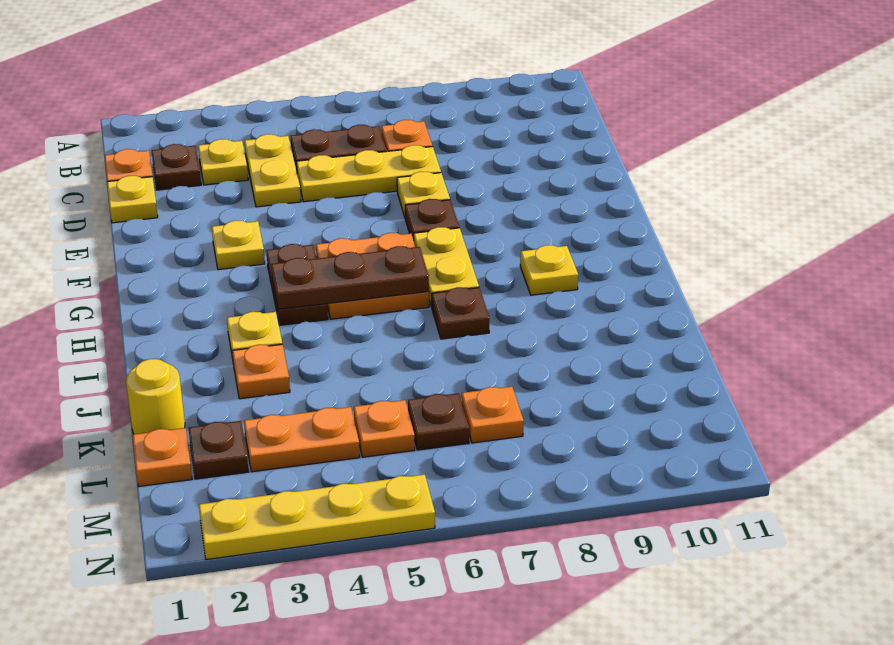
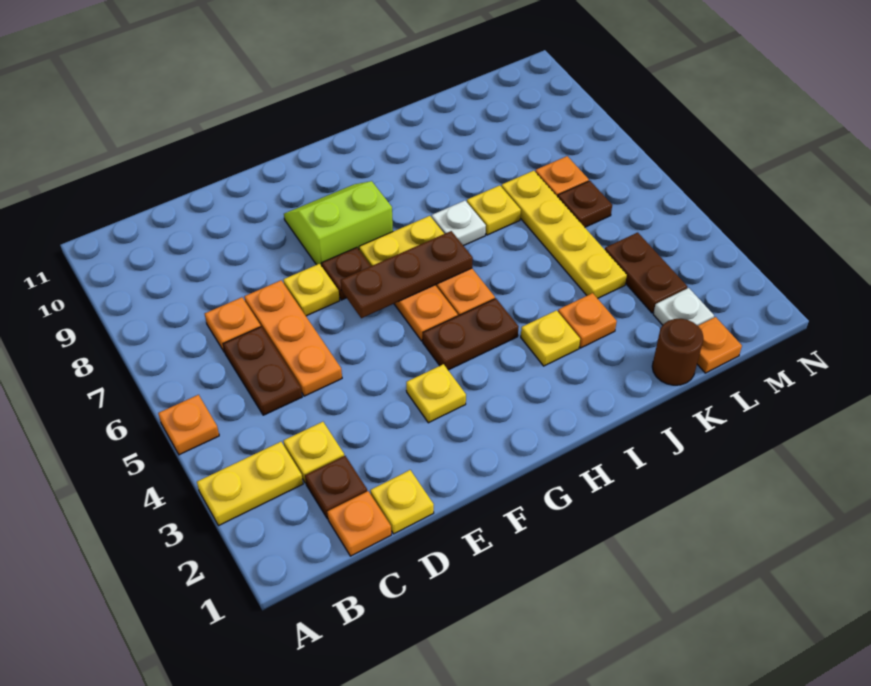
yellow plate C4:D4 level 1 -> yellow plate A3:B3 level 1
yellow plate D5:D7 level 1 -> orange plate D5:D7 level 1
none -> lime slope F8:G9 level 1 top 8
brown plate H4:H6 level 2 -> brown plate F6:H6 level 2
yellow plate H9 level 1 -> yellow plate J7 level 1
brown plate I7 level 1 -> white plate I7 level 1
yellow round brick K1 level 1 -> brown round brick K1 level 1
brown plate L2 level 1 -> white plate L2 level 1
orange plate L3:L4 level 1 -> brown plate L3:L4 level 1
orange plate L5 level 1 -> orange plate A5 level 1
yellow plate N2:N5 level 1 -> yellow plate K4:K7 level 1

